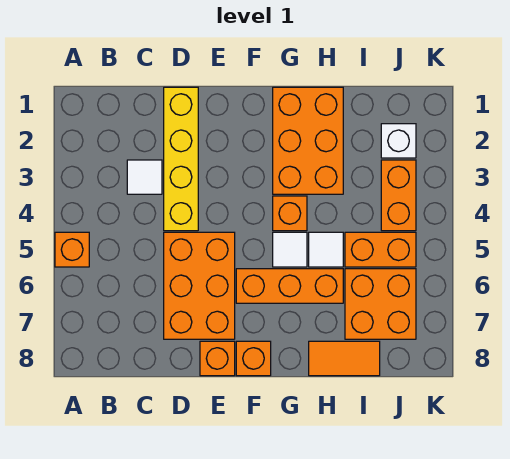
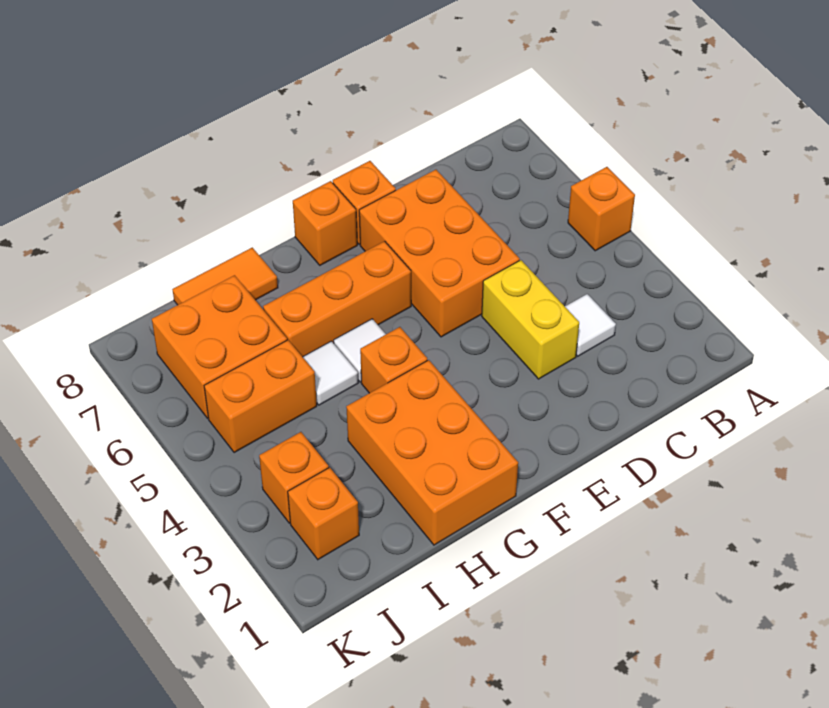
yellow brick D1:D4 level 1 -> yellow brick D3:D4 level 1
white brick J2 level 1 -> orange brick J2 level 1
orange brick J3:J4 level 1 -> orange brick J3 level 1

